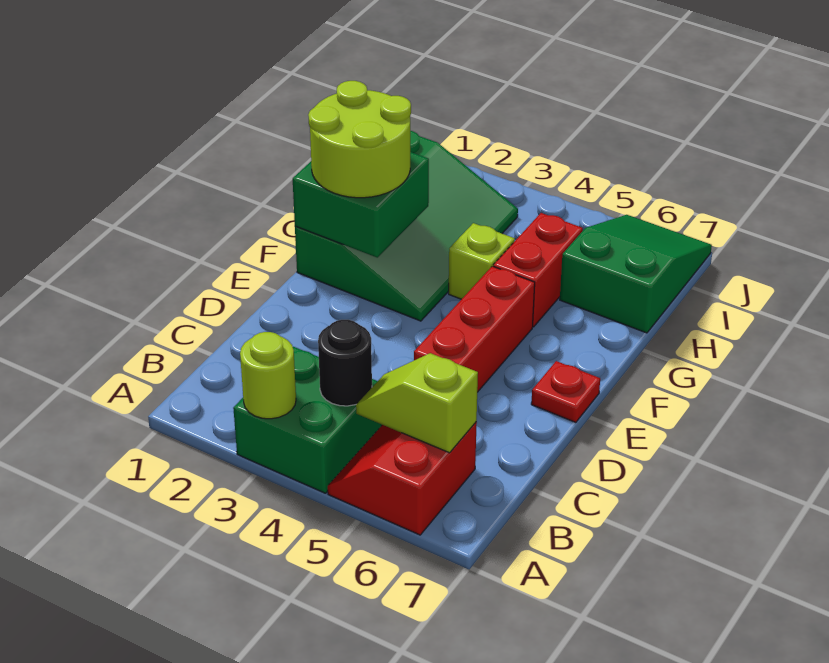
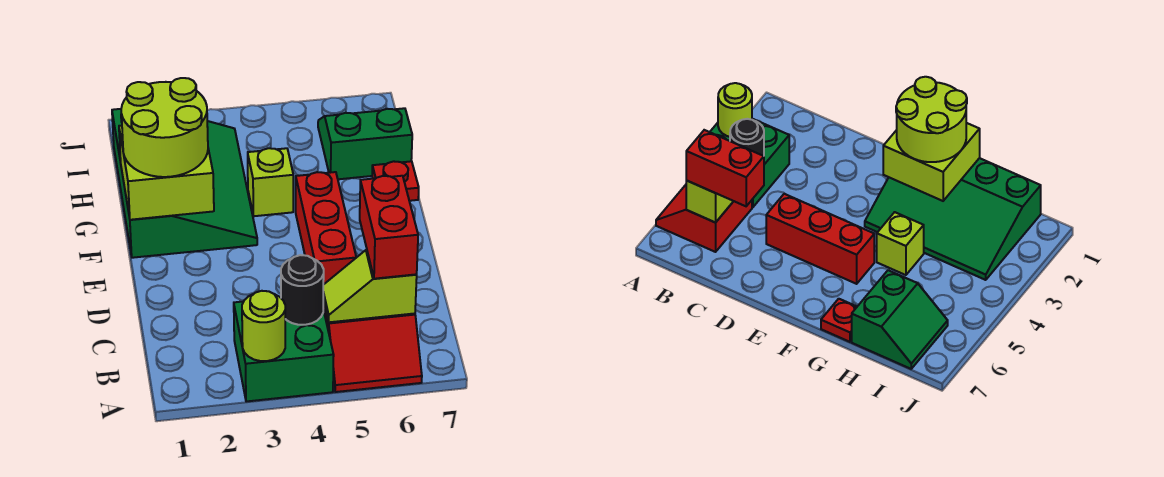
red slope A5:B6 level 1 top 6 -> red slope A5:B6 level 1 top B
red plate E7 level 1 -> red plate G7 level 1
green brick F1:G2 level 2 -> lime brick F1:G2 level 2
red brick G5:H5 level 1 -> red brick B6:C6 level 3
green slope H6:J7 level 1 top H -> green slope H6:I7 level 1 top H

